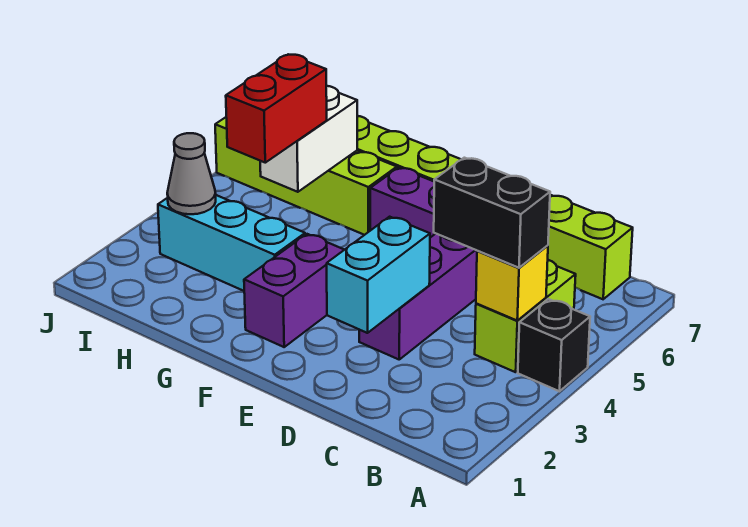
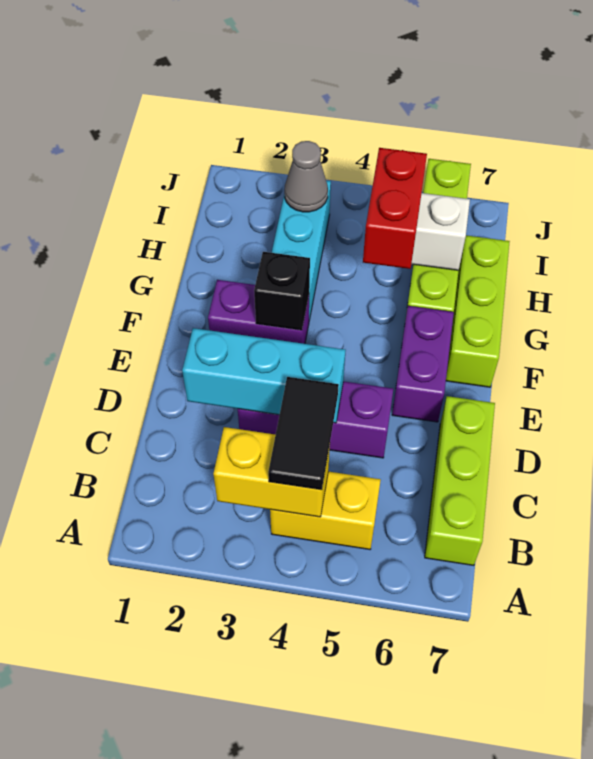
black brick A4 level 1 -> black brick F3 level 2
lime brick B4:B5 level 1 -> yellow brick B4:B5 level 1
yellow brick B4 level 2 -> yellow brick B3:B4 level 2
black brick B4:C4 level 3 -> black tile B4:C4 level 3
cyan brick D2:D3 level 2 -> cyan brick D2:D4 level 2
red brick H4:H5 level 3 -> red brick G5:H5 level 3

